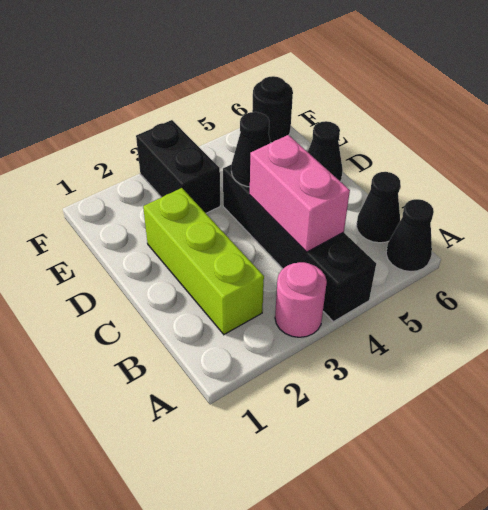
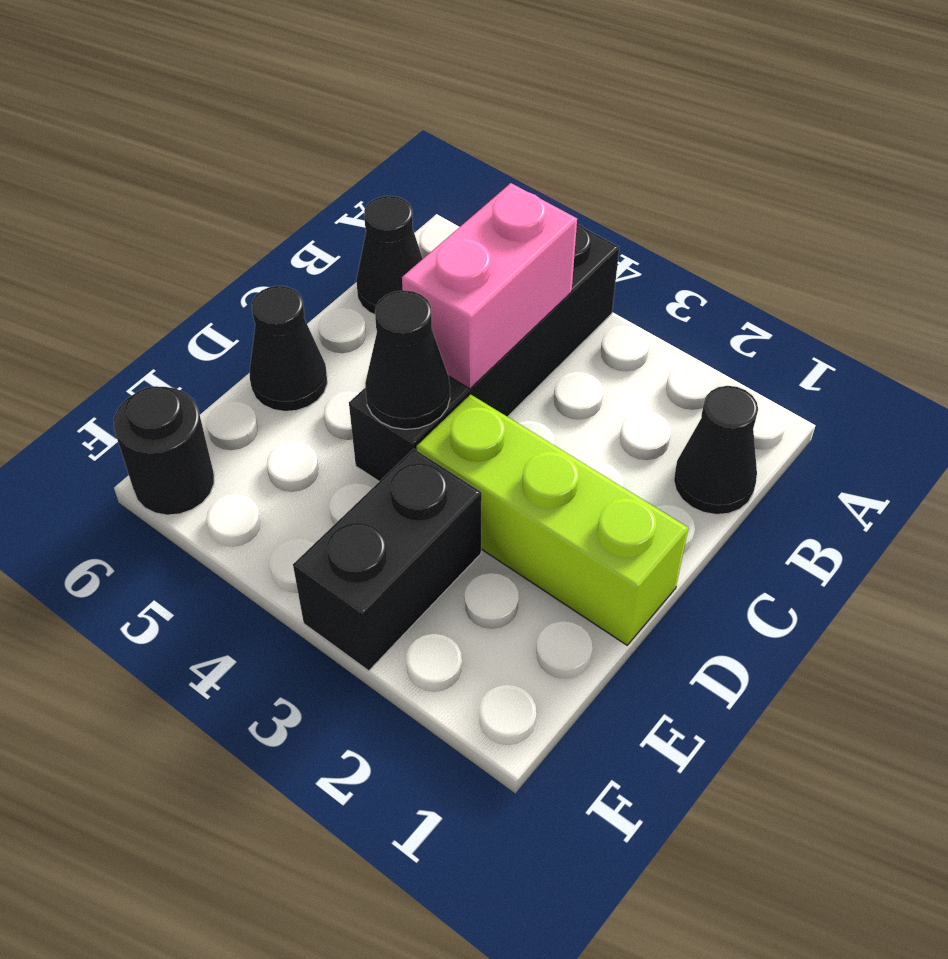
pink round brick A3 level 1 -> none
black cone A6 level 1 -> black cone B1 level 1
lime brick B2:D2 level 1 -> lime brick D1:D3 level 1

